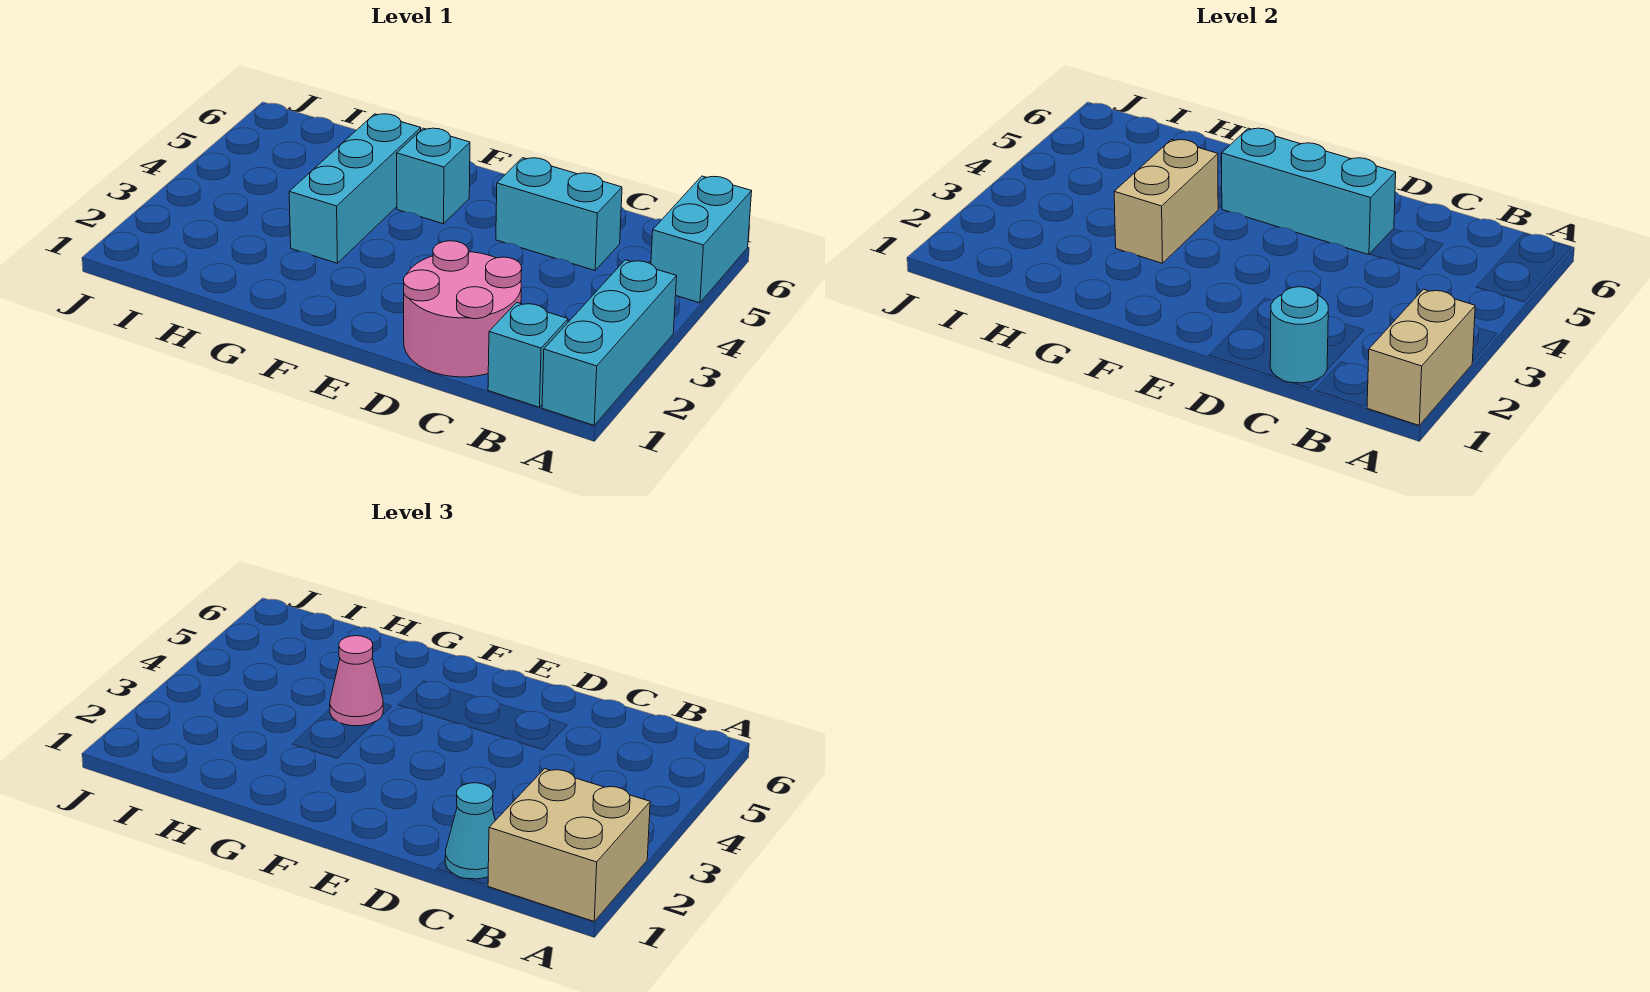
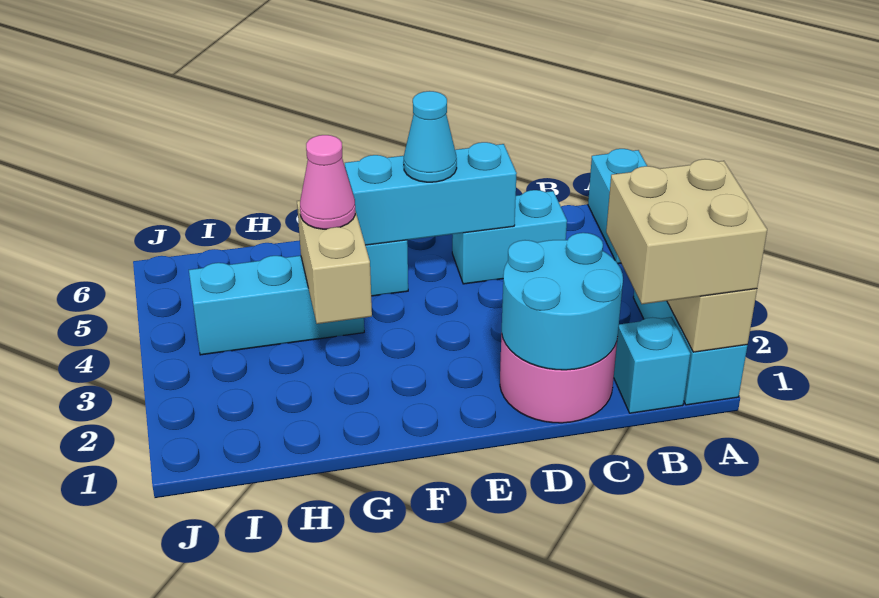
cyan round brick C1 level 2 -> cyan round brick C1:D2 level 2
cyan cone C1 level 3 -> cyan cone E5 level 3
cyan brick G3:G5 level 1 -> cyan brick G4:I4 level 1

